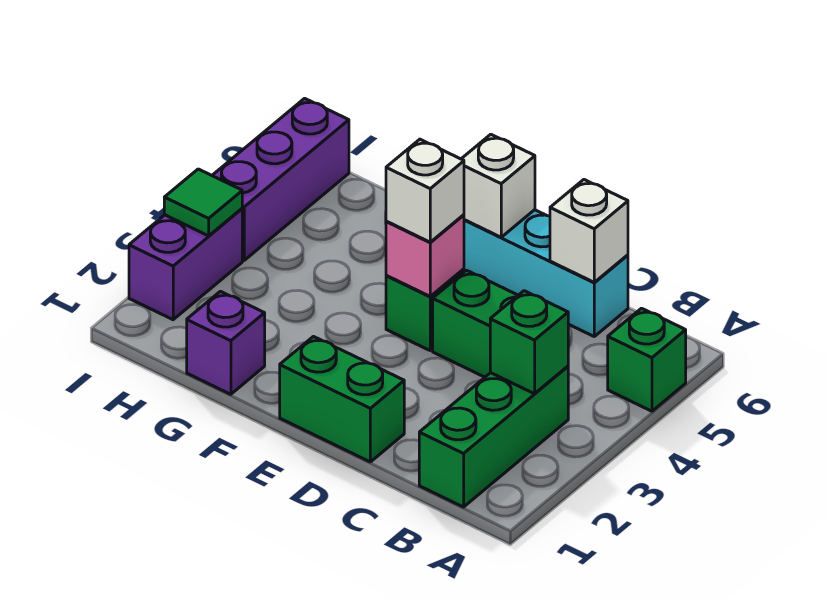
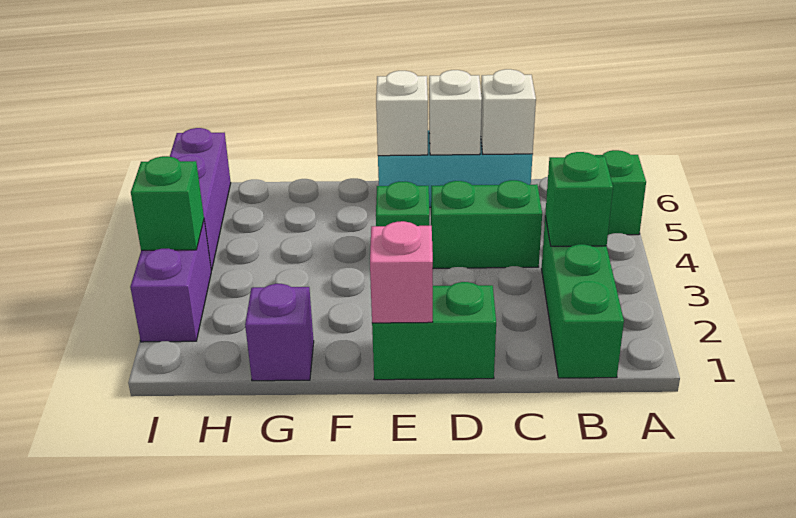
pink brick E4 level 2 -> pink brick E1 level 2
white brick E4 level 3 -> white brick D6 level 2
green tile I3 level 2 -> green brick I3 level 2

